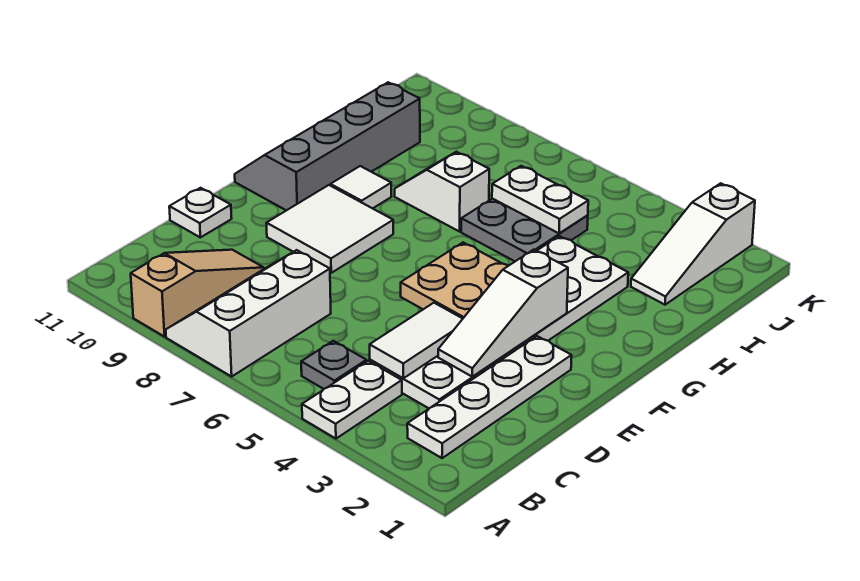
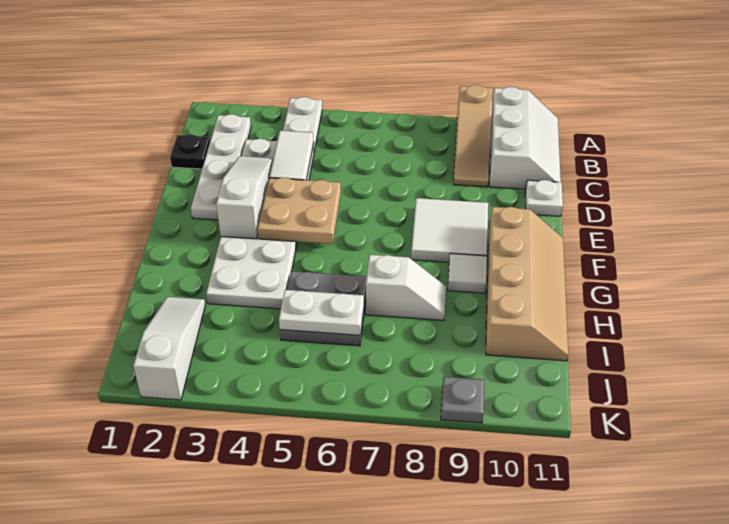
white slope A7:C8 level 1 top 7 -> white slope A10:C11 level 1 top 10
grey plate B5 level 1 -> grey plate K9 level 1
none -> black plate C1 level 1
grey slope F10:I11 level 1 top 10 -> tan slope F10:I11 level 1 top 10

